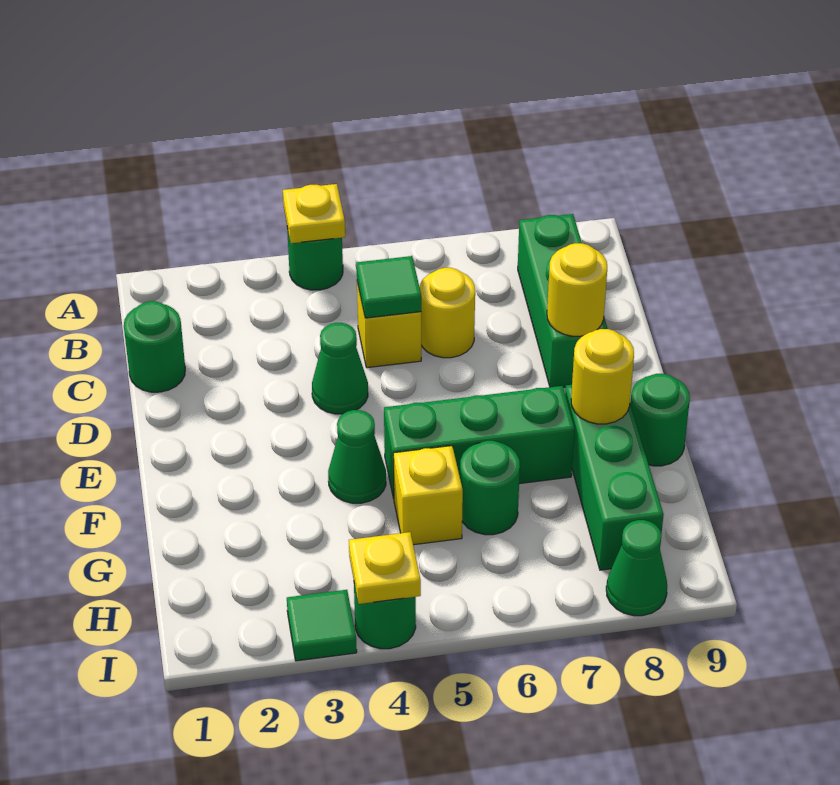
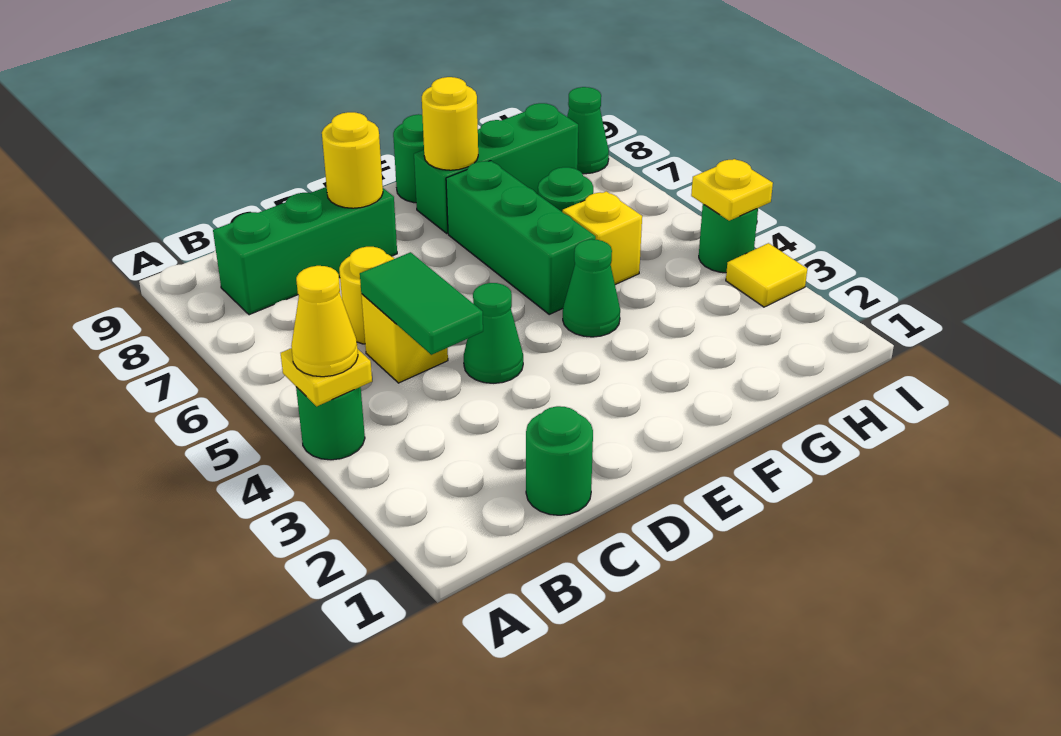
none -> yellow cone A4 level 3
green tile C5 level 2 -> green tile C4:C5 level 2
green tile I3 level 1 -> yellow tile I3 level 1

